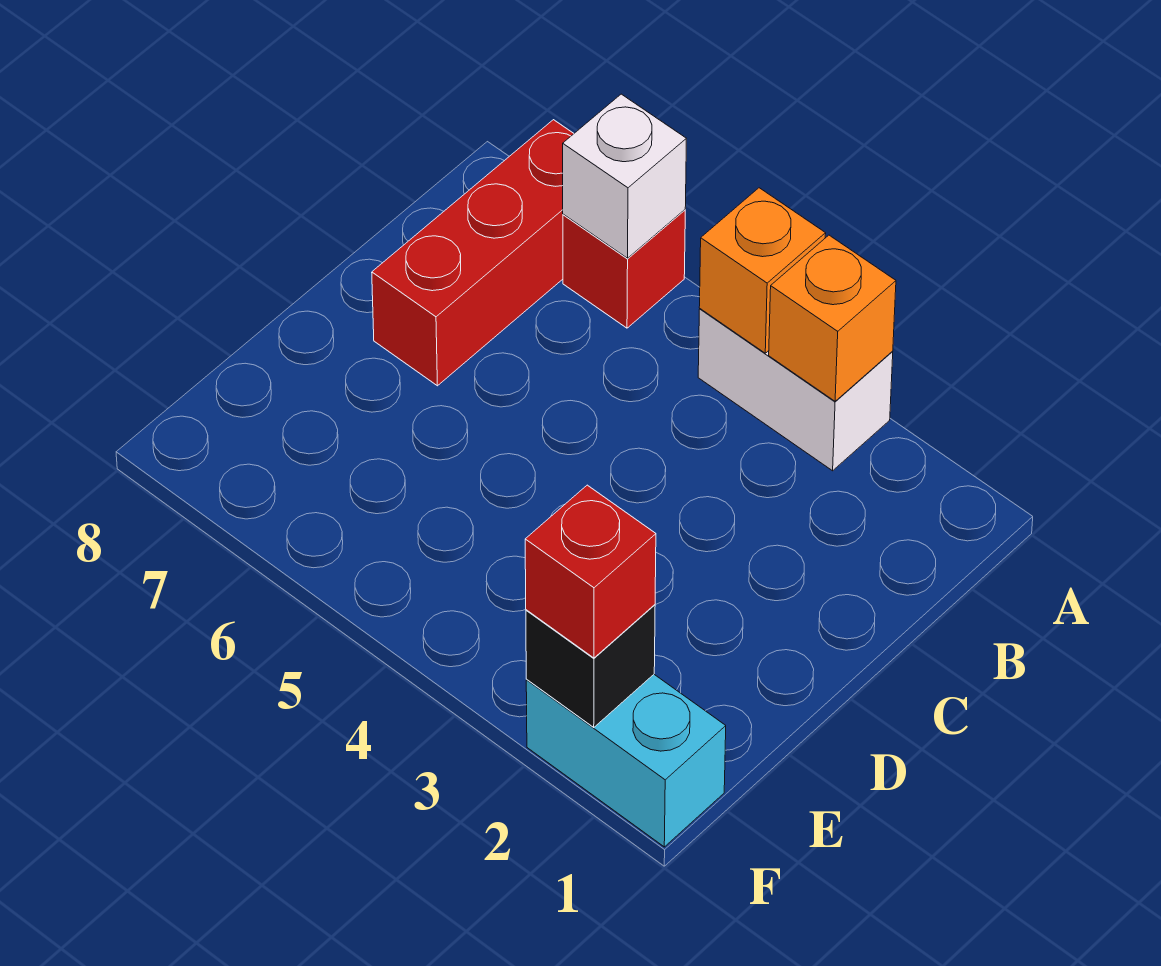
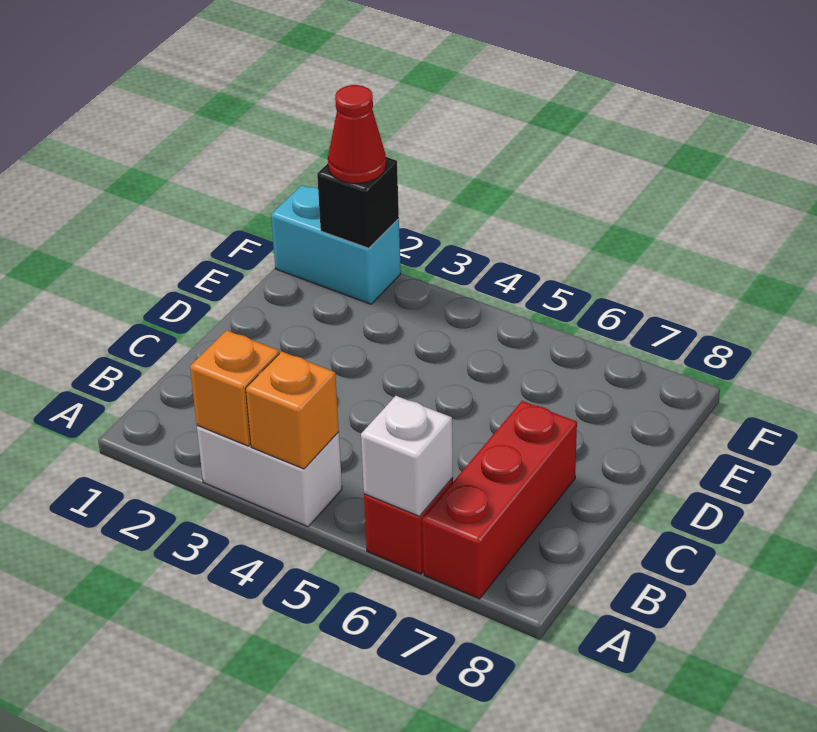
red brick F2 level 3 -> red cone F2 level 3

